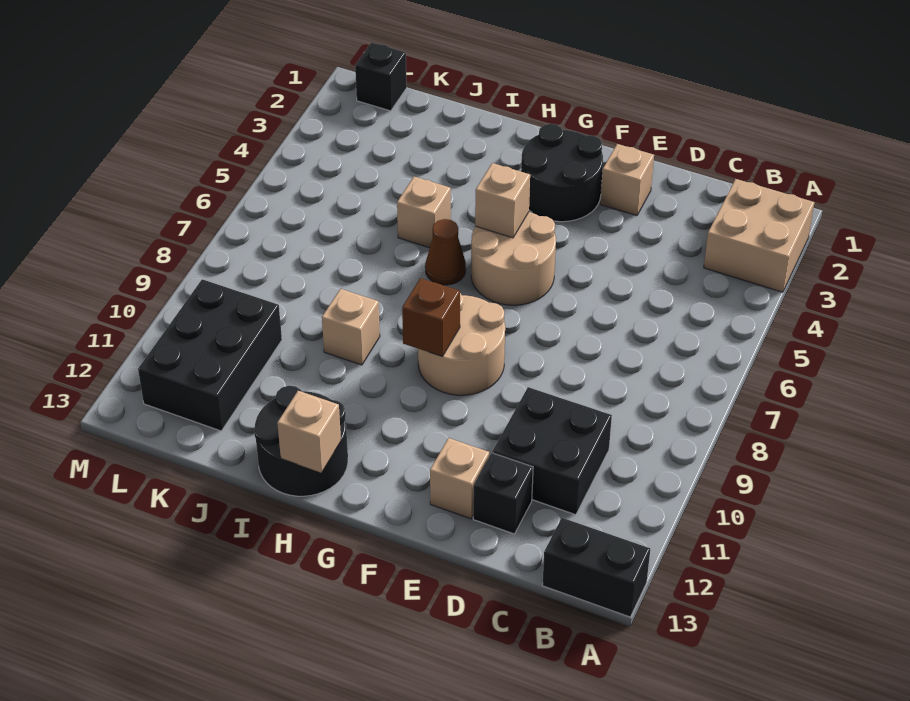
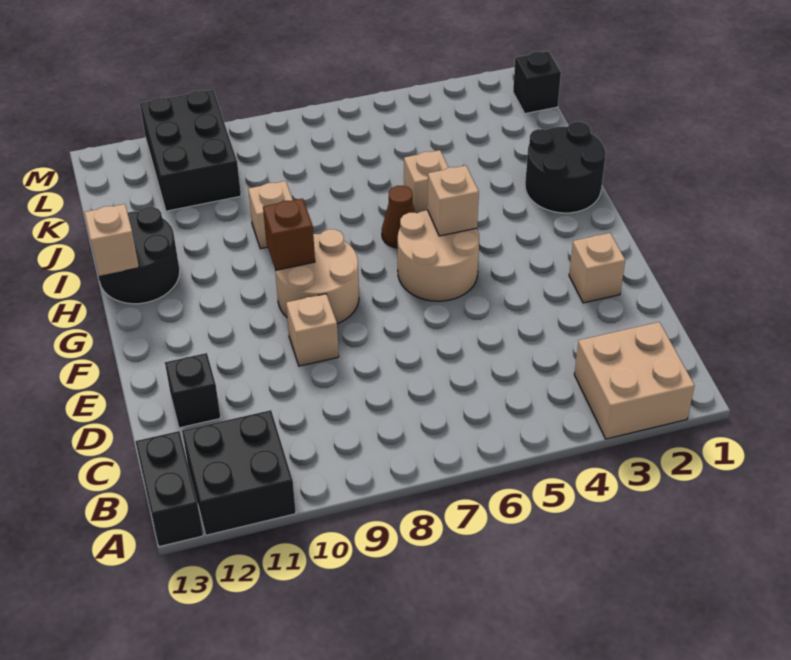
black brick C10:D11 level 1 -> black brick A11:B12 level 1
tan brick E12 level 1 -> tan brick E9 level 1
black round brick F2:G3 level 1 -> black round brick H1:I2 level 1
black brick K10:L12 level 1 -> black brick K10:M11 level 1

